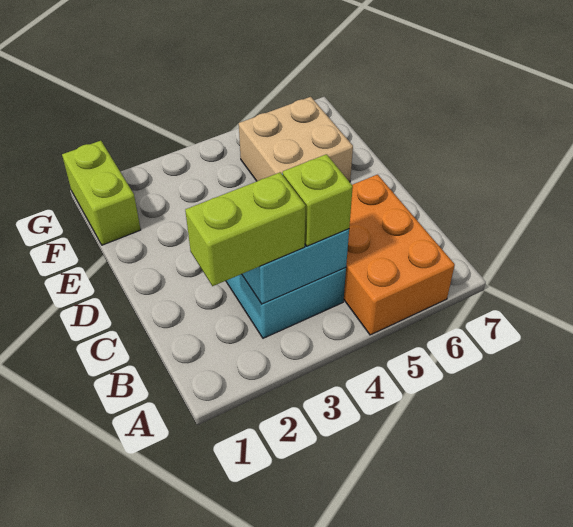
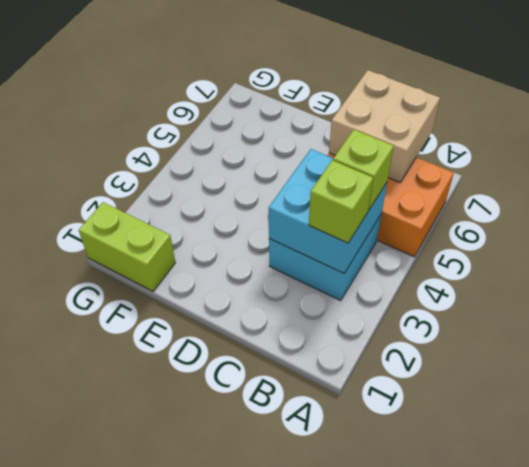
lime brick B2:B3 level 3 -> lime brick B3 level 3
tan brick E5:F6 level 1 -> tan brick B6:C7 level 2

